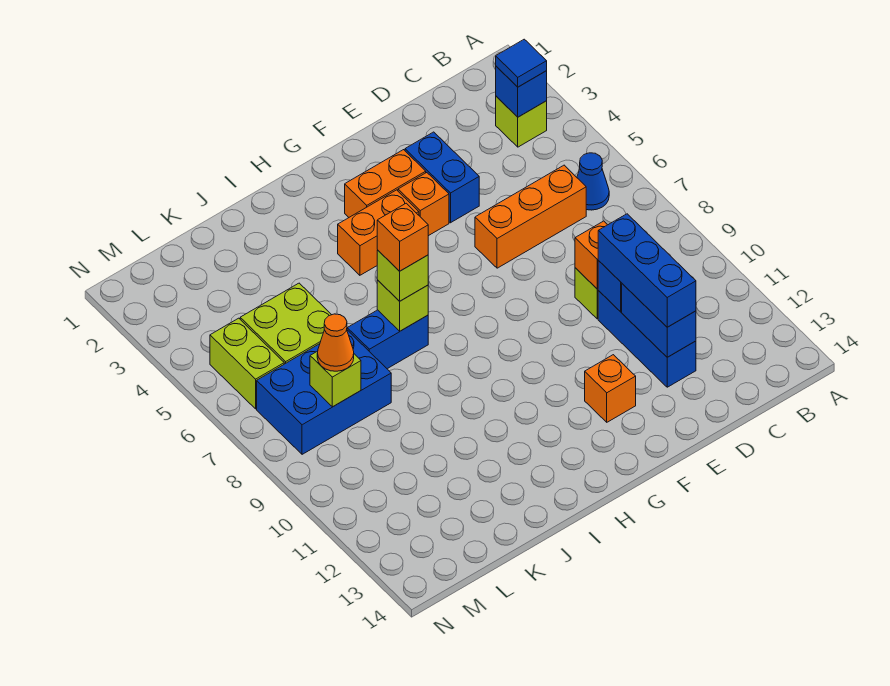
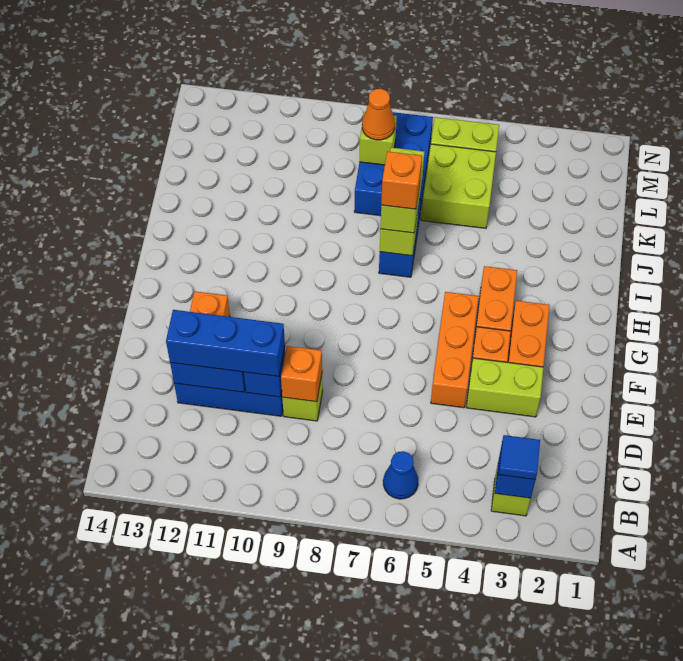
orange brick C6:E6 level 1 -> orange brick E5:G5 level 1
blue brick E3:E4 level 1 -> lime brick E3:E4 level 1
lime brick I7 level 3 -> lime brick I7:J7 level 3

